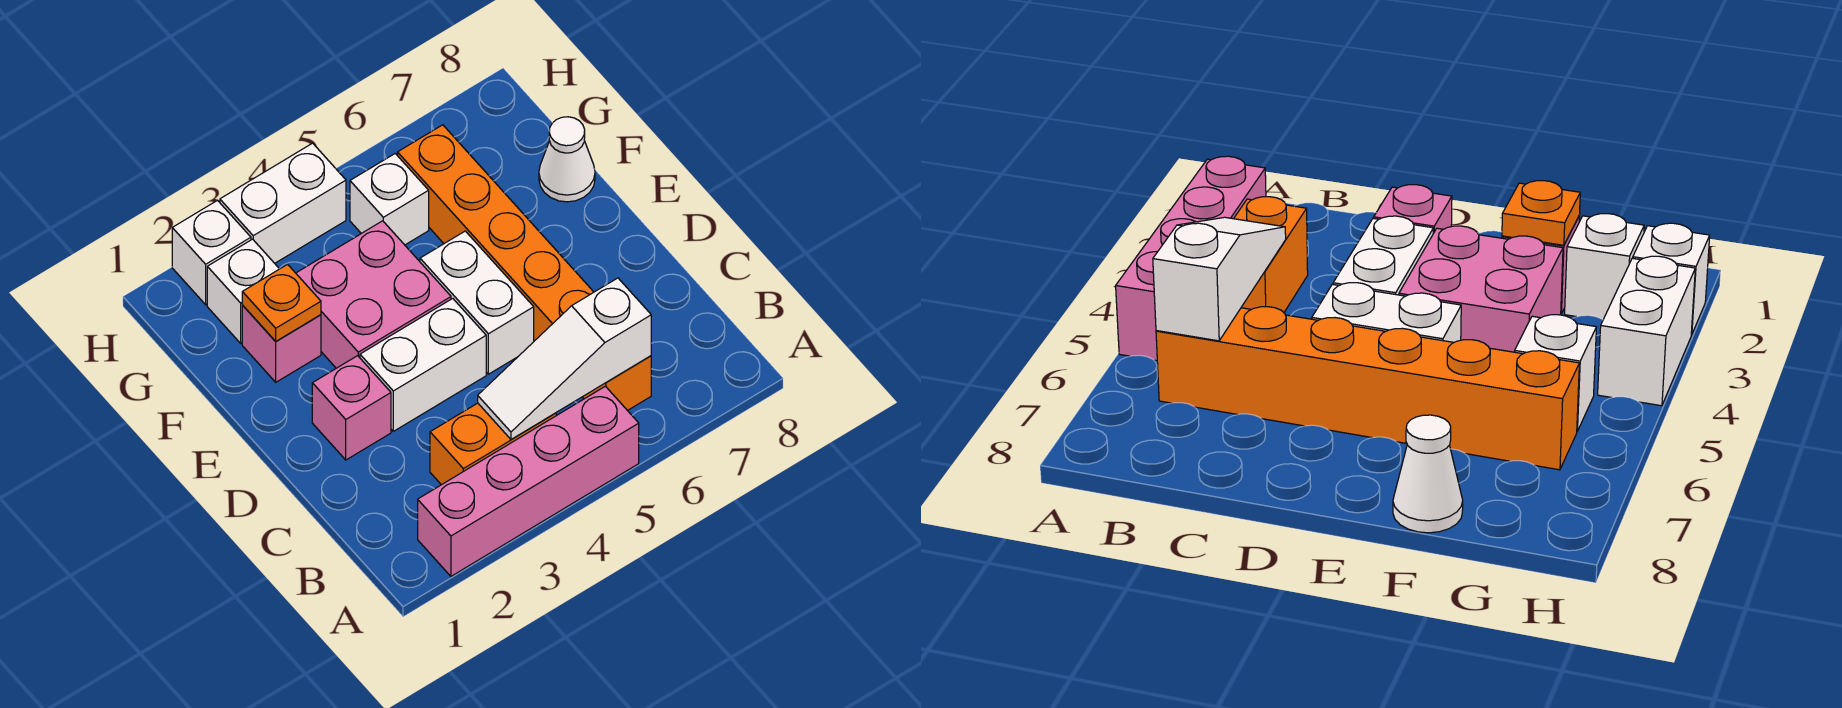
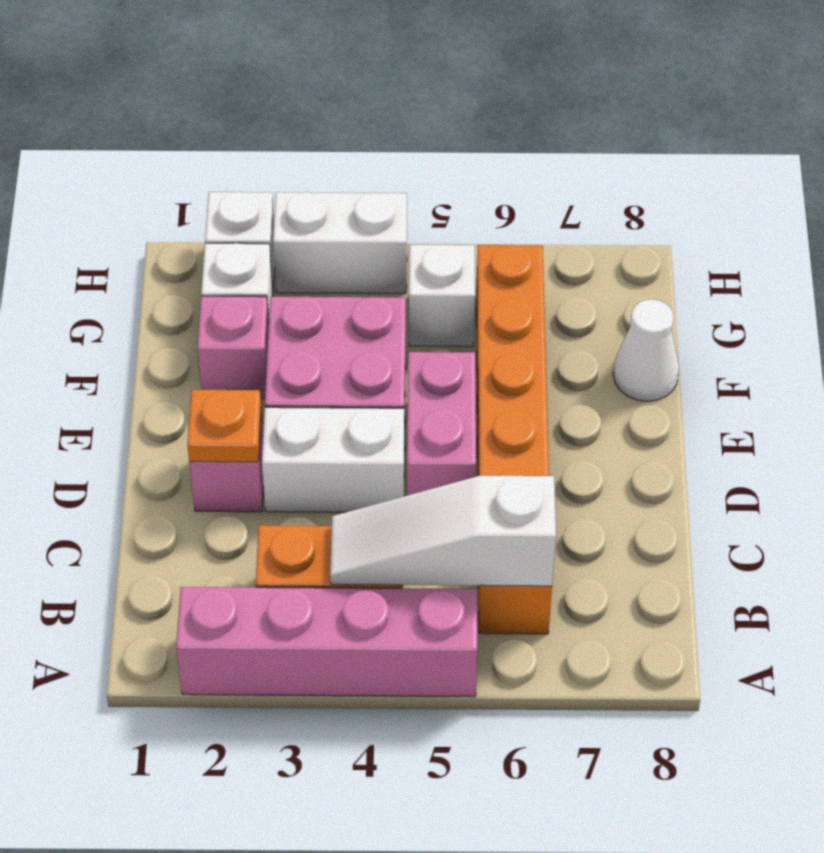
white brick D5:E5 level 1 -> pink brick D5:E5 level 1
orange plate F2 level 2 -> orange plate D2 level 2

